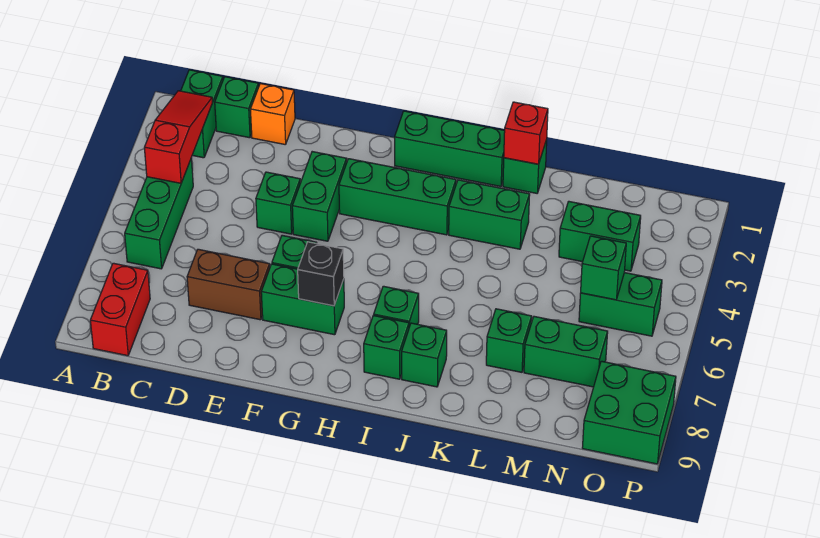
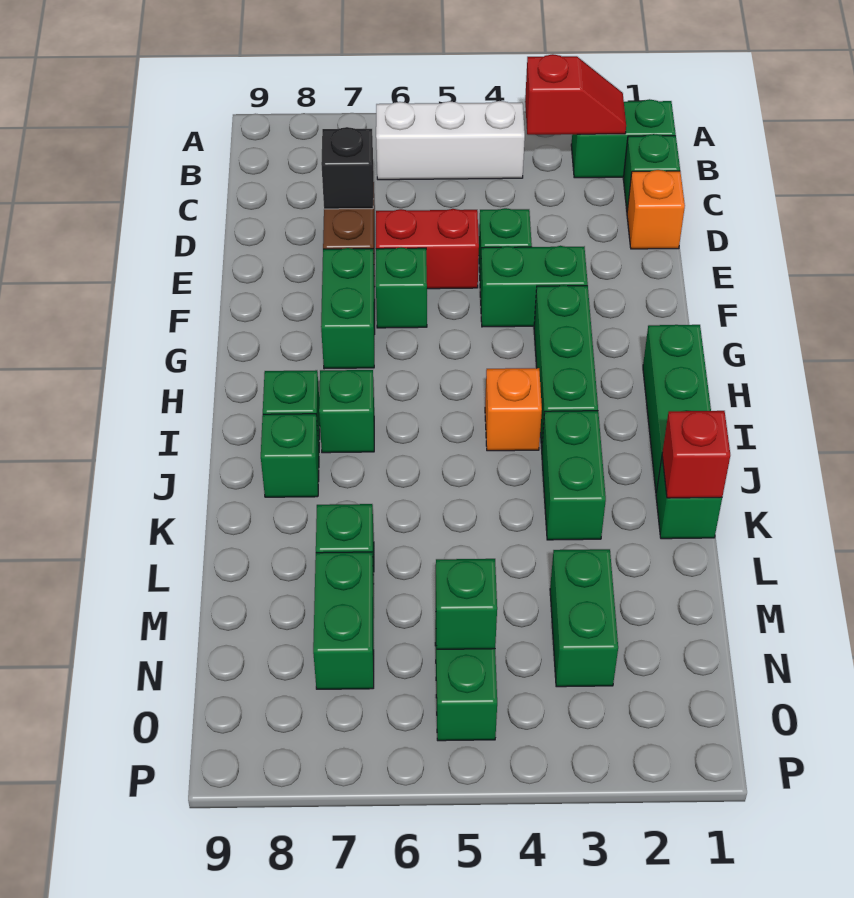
red slope B2:B4 level 2 top 4 -> red slope B2:B3 level 2 top 3
green brick B4:B6 level 1 -> white brick B4:B6 level 1
red brick B8:B9 level 1 -> red brick E5:E6 level 1
black brick G7 level 2 -> black brick D7 level 2
none -> orange brick I4 level 1
green brick O8:P9 level 1 -> none

